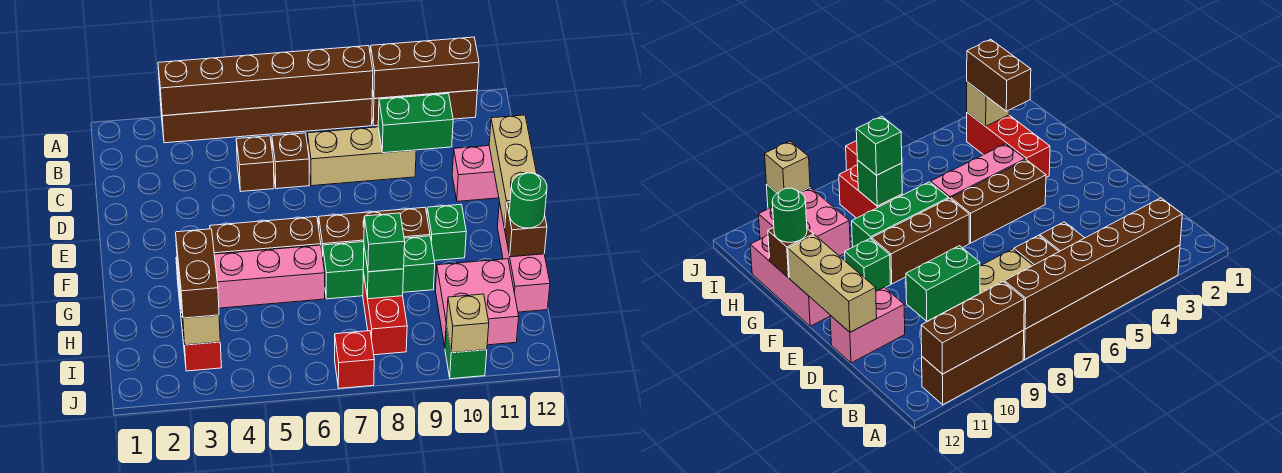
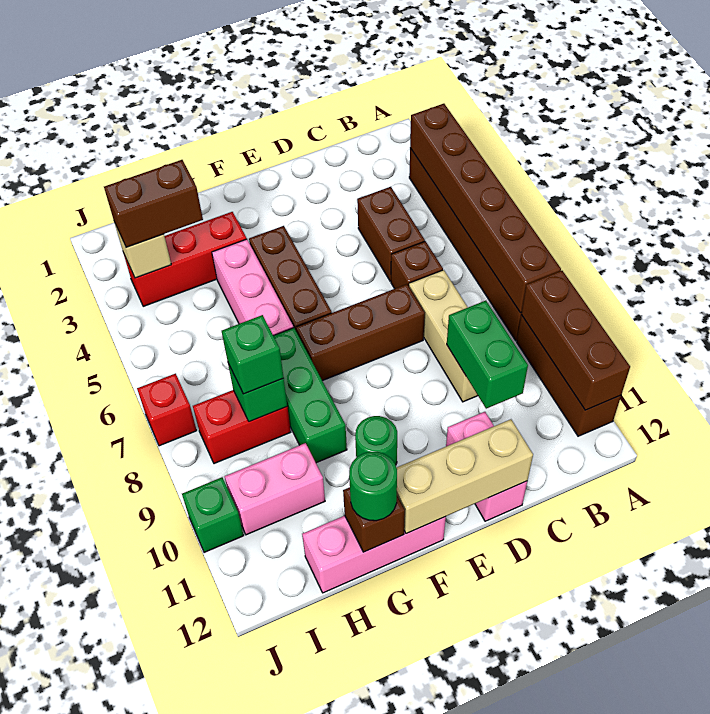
brown brick C5 level 1 -> brown brick C4:C5 level 1
brown brick F7:F9 level 1 -> brown brick D7:F7 level 1
green brick F10 level 1 -> green round brick F10 level 1
pink brick H10:I11 level 1 -> pink brick H10:I10 level 1
tan brick J10 level 2 -> none

